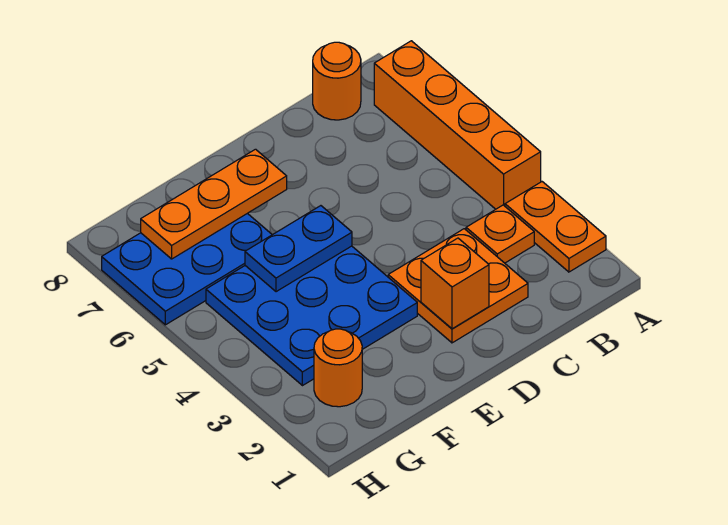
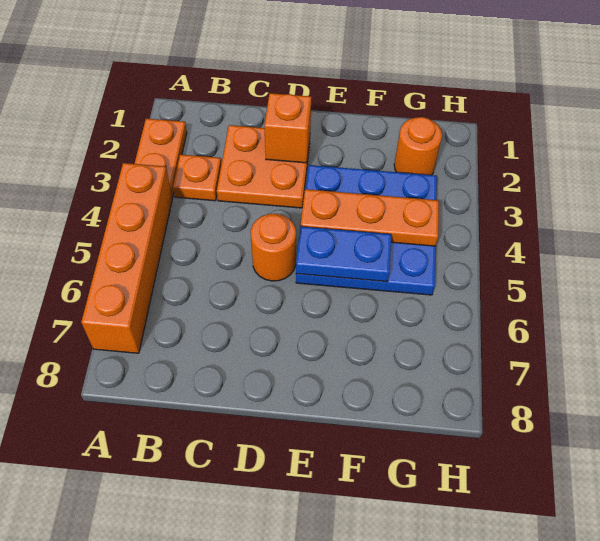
orange round brick B8 level 1 -> orange round brick D5 level 1
orange plate E7:G7 level 2 -> orange plate E4:G4 level 2
blue plate F6:H7 level 1 -> none

